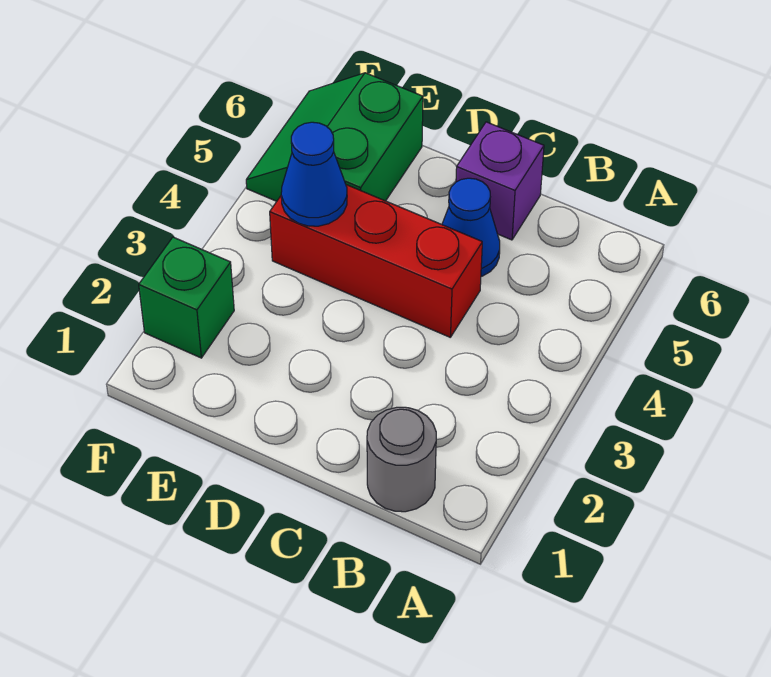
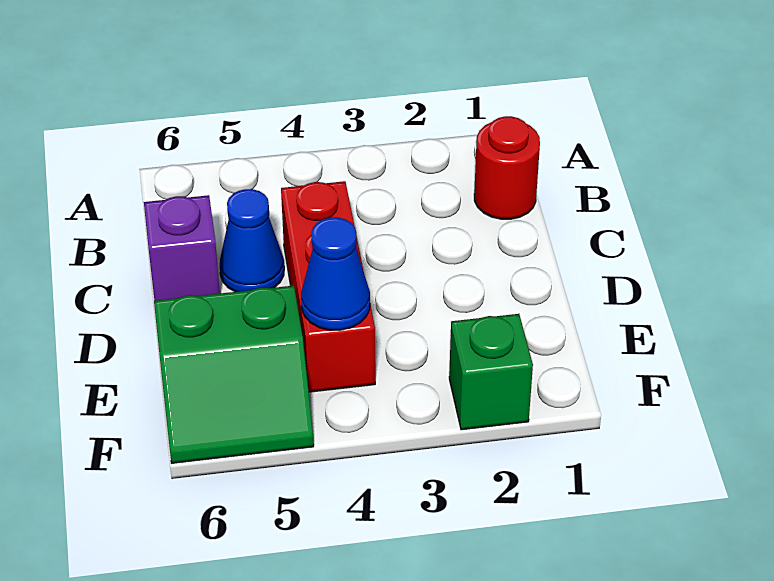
grey round brick B1 level 1 -> red round brick B1 level 1

